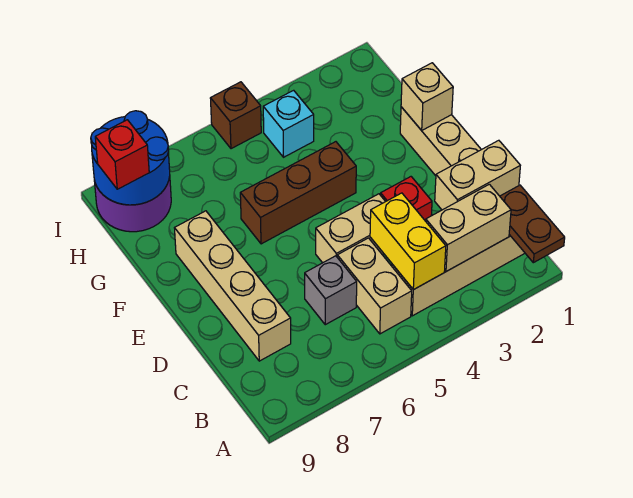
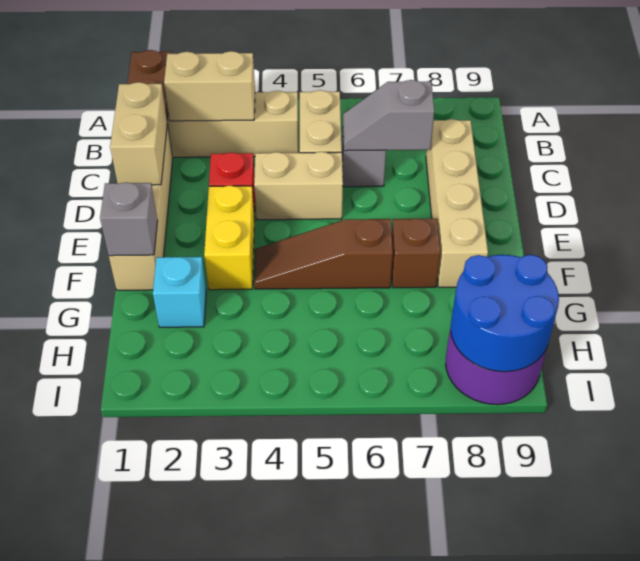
yellow brick B4:C4 level 2 -> yellow brick E3:F3 level 1
tan brick C1:C2 level 2 -> tan brick C1:D1 level 2
none -> grey slope C6:C7 level 2 top 7
tan brick F1 level 2 -> grey brick F1 level 2
brown brick F4:F6 level 1 -> brown slope F4:F6 level 1 top 6
cyan brick H4 level 1 -> cyan brick G2 level 1
red brick H9 level 3 -> none
brown brick I5 level 1 -> brown brick F7 level 1

